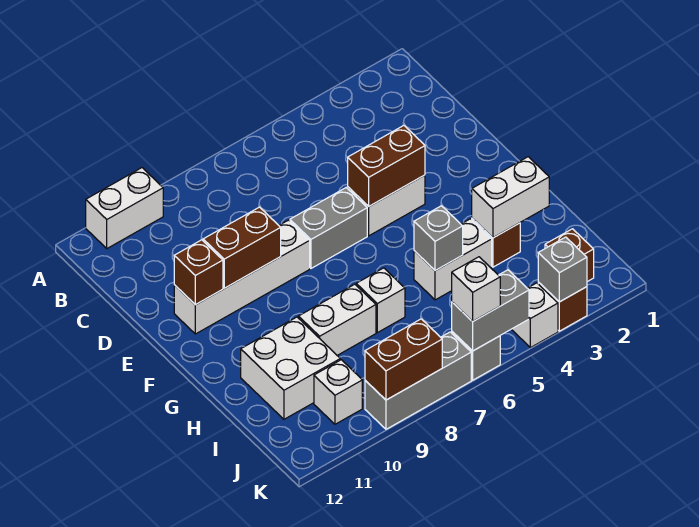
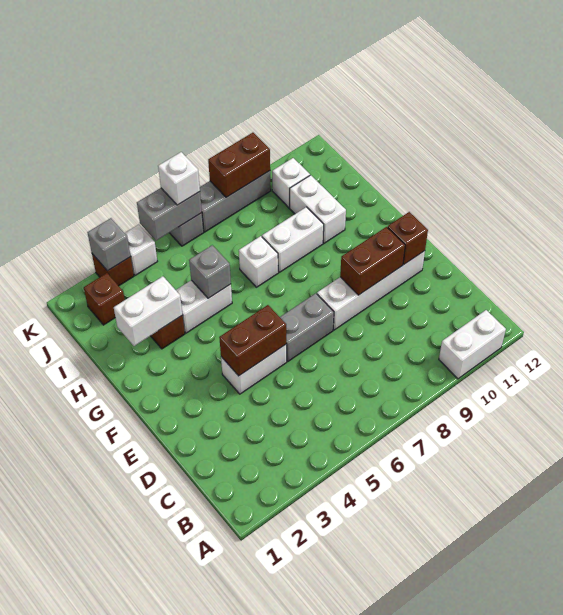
white brick H10:I11 level 1 -> white brick H10:I10 level 1

